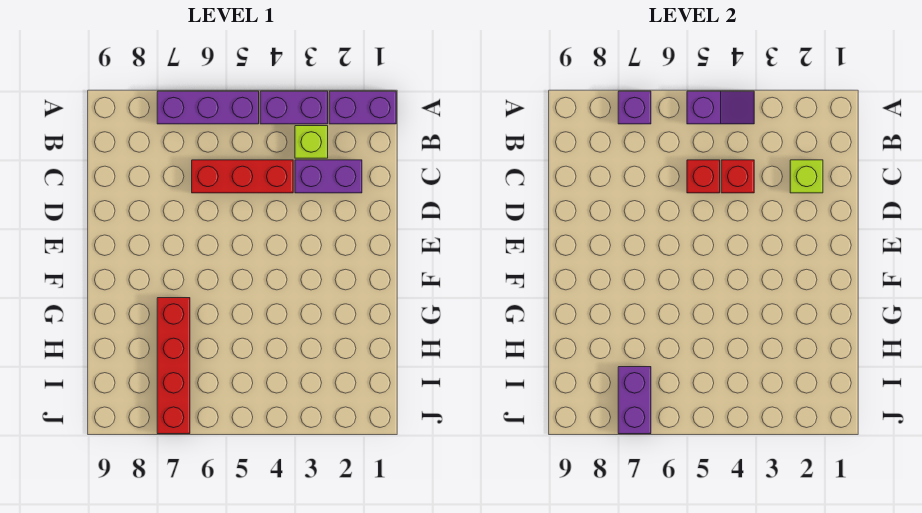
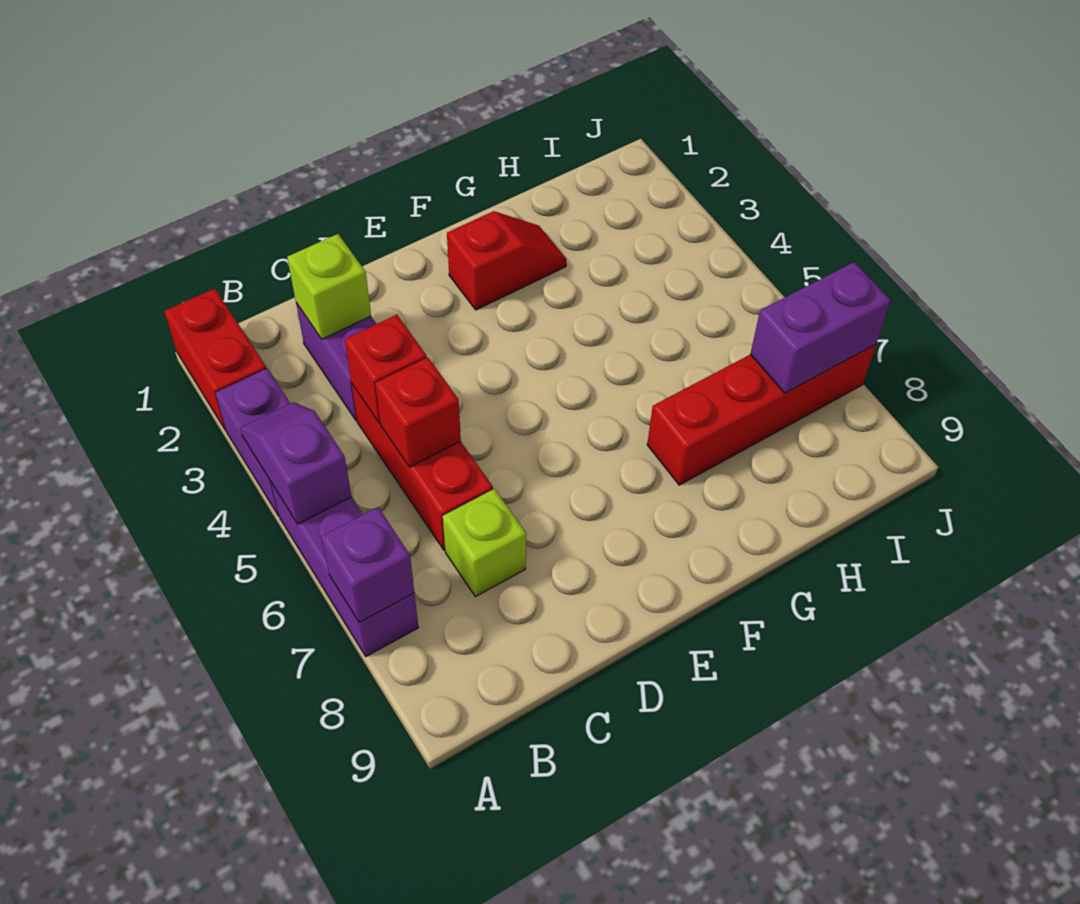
purple brick A1:A2 level 1 -> red brick A1:A2 level 1
lime brick B3 level 1 -> lime brick C7 level 1
none -> red slope F2:G2 level 1 top F

